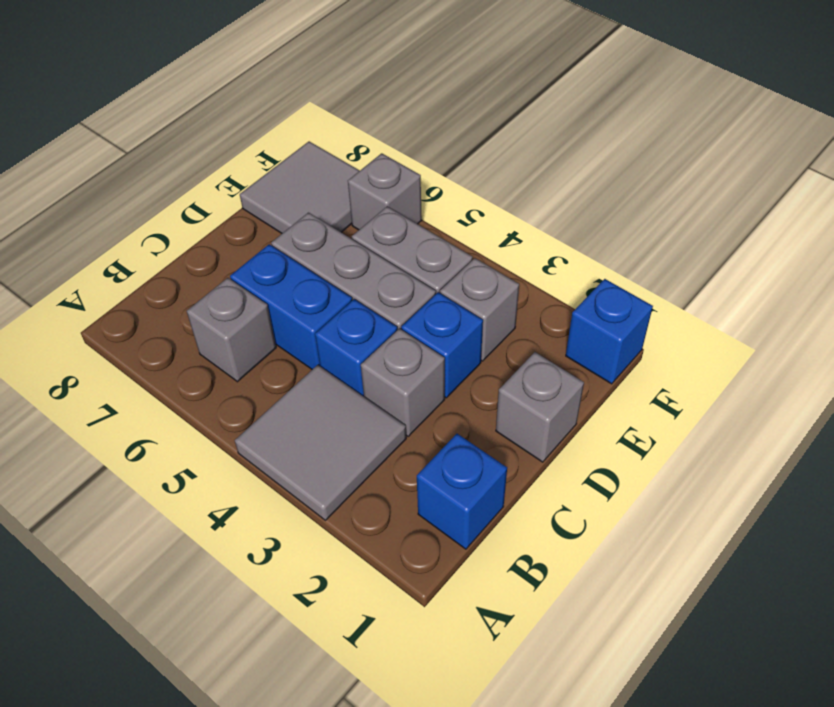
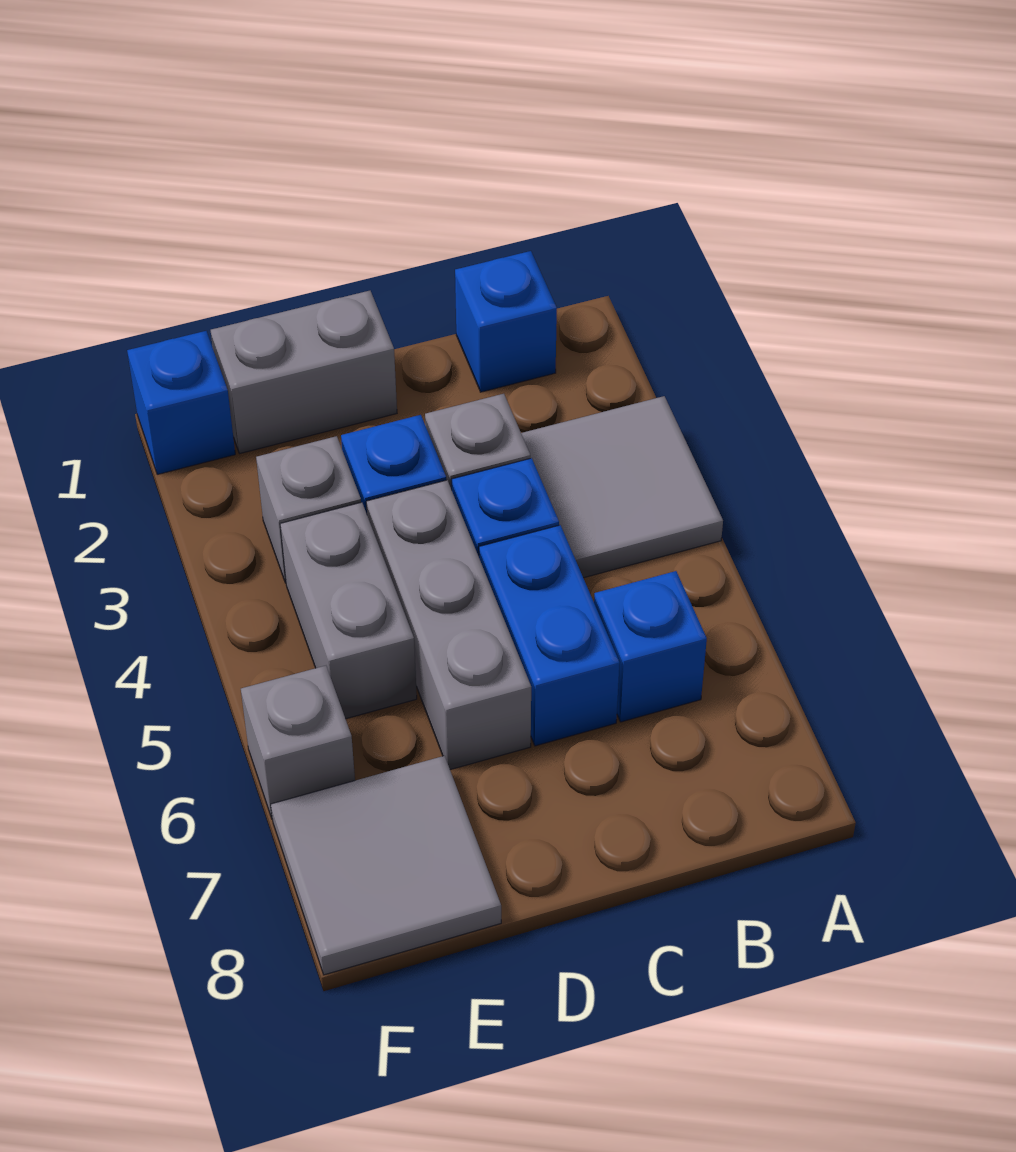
grey brick B6 level 1 -> blue brick B6 level 1
grey brick D1 level 1 -> grey brick D1:E1 level 1

